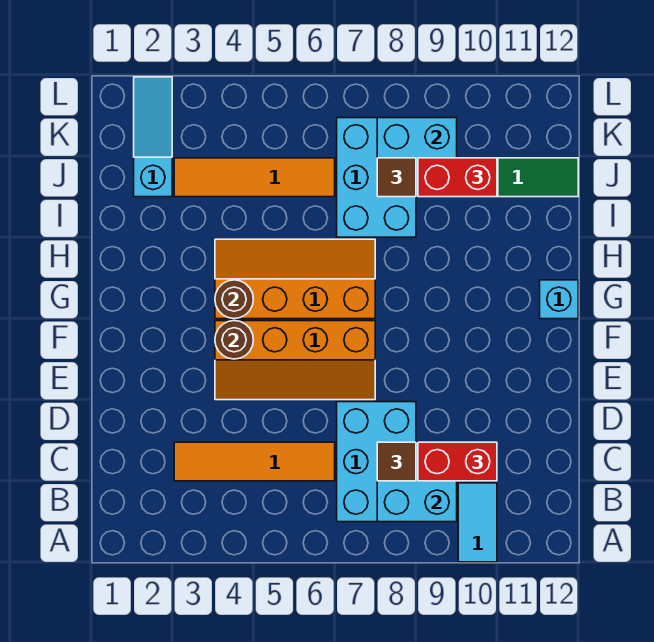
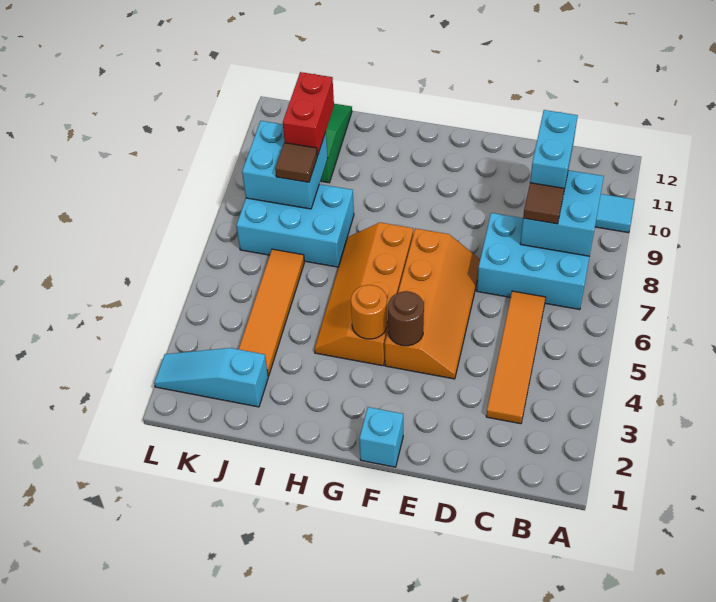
red brick C9:C10 level 3 -> cyan brick C9:C10 level 3
brown round brick G4 level 2 -> orange round brick G4 level 2
cyan brick G12 level 1 -> cyan brick F1 level 1

